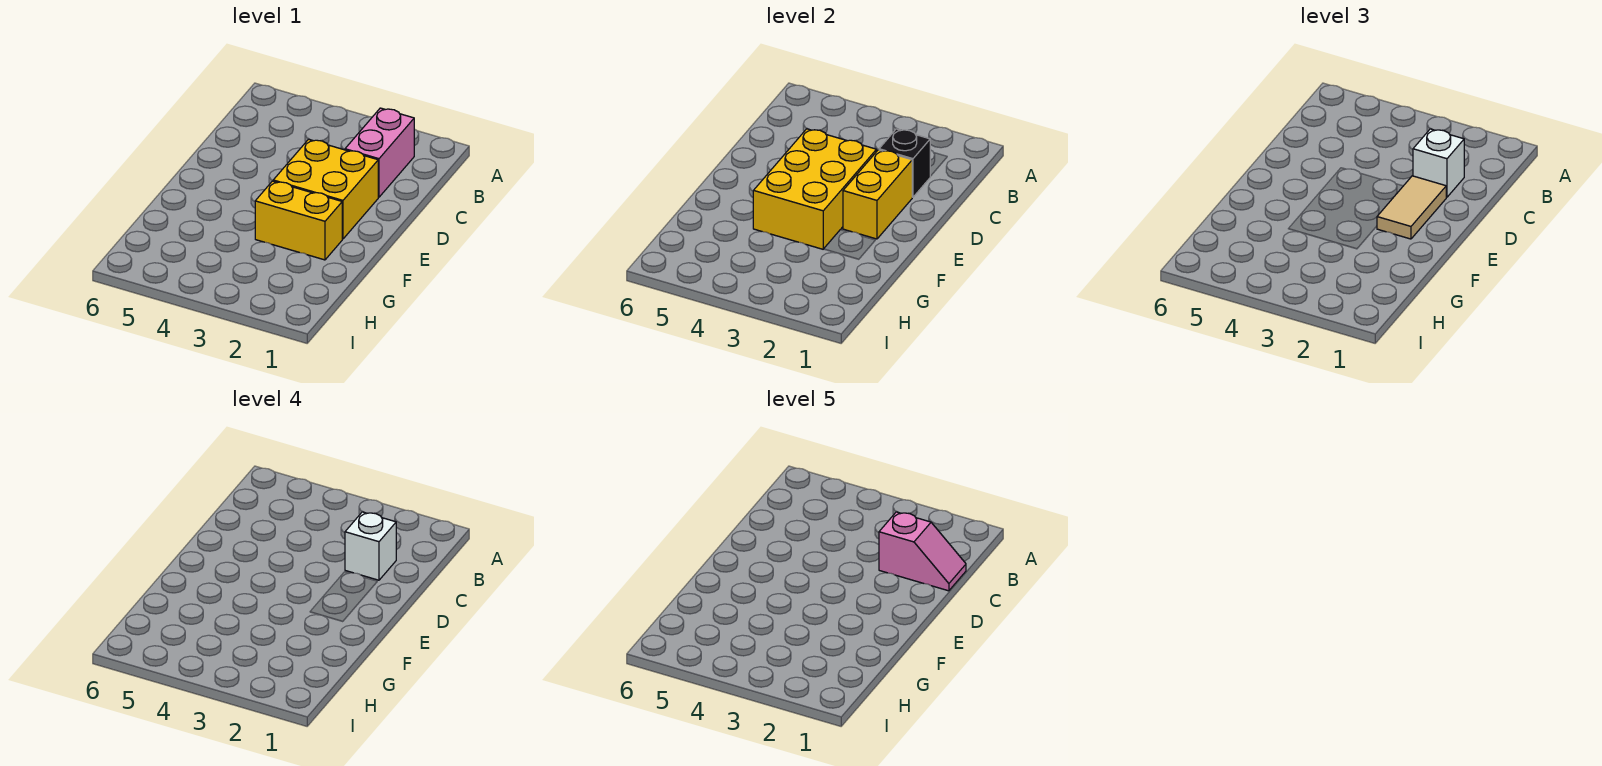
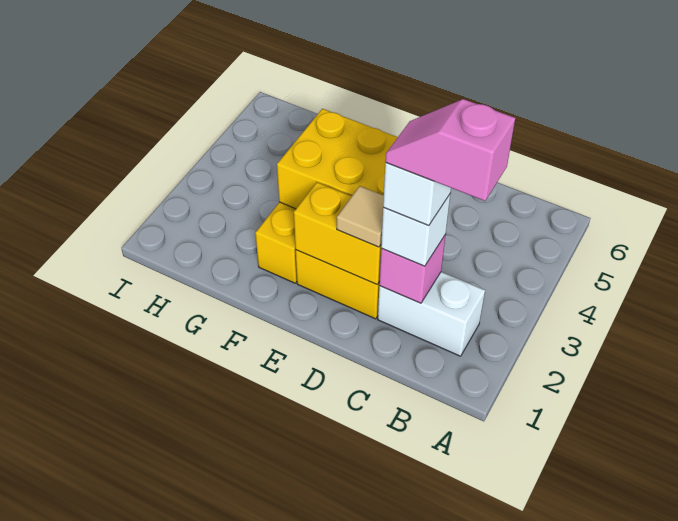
pink brick B2:C2 level 1 -> white brick B2:C2 level 1
pink slope C1:C2 level 5 top 2 -> pink slope B2:C2 level 5 top B
black brick C2 level 2 -> pink brick C2 level 2
tan tile D2:E2 level 3 -> tan tile D2 level 3

